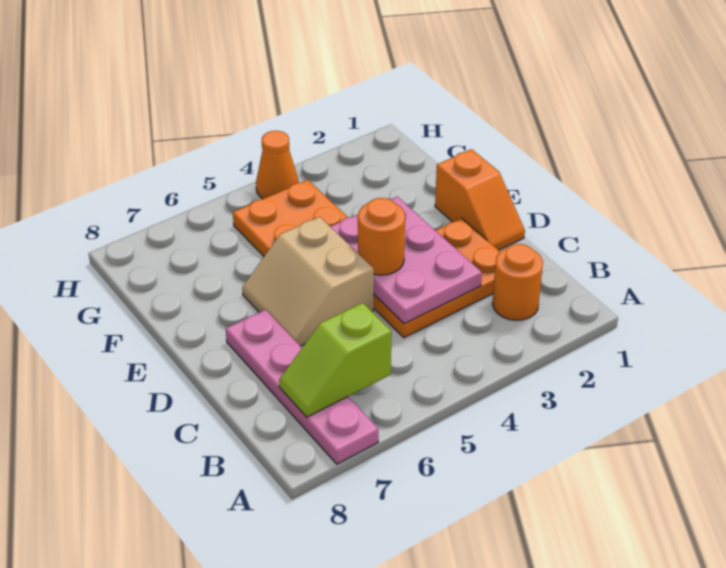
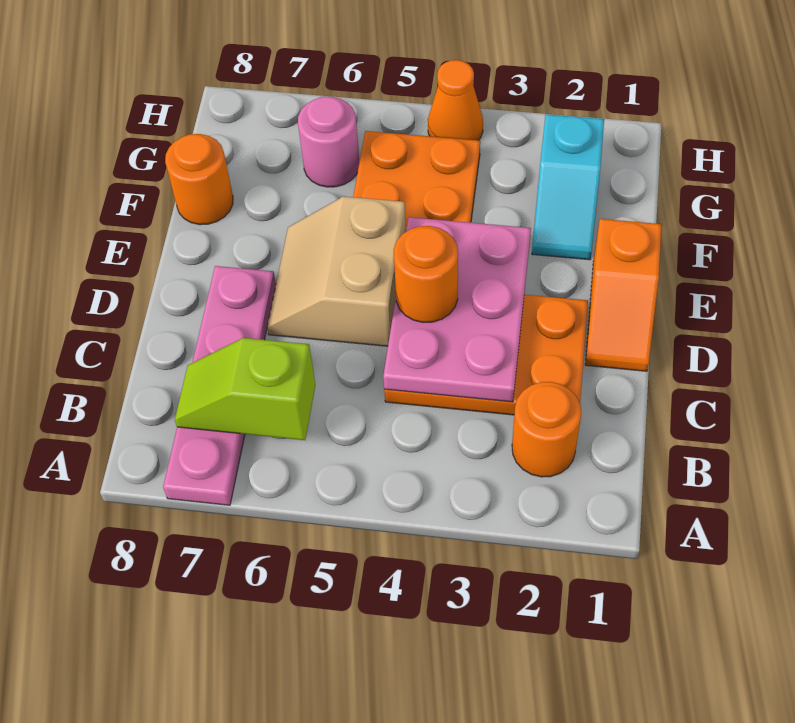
none -> cyan slope F2:G2 level 1 top G
none -> orange round brick F8 level 1
none -> pink round brick G6 level 1

